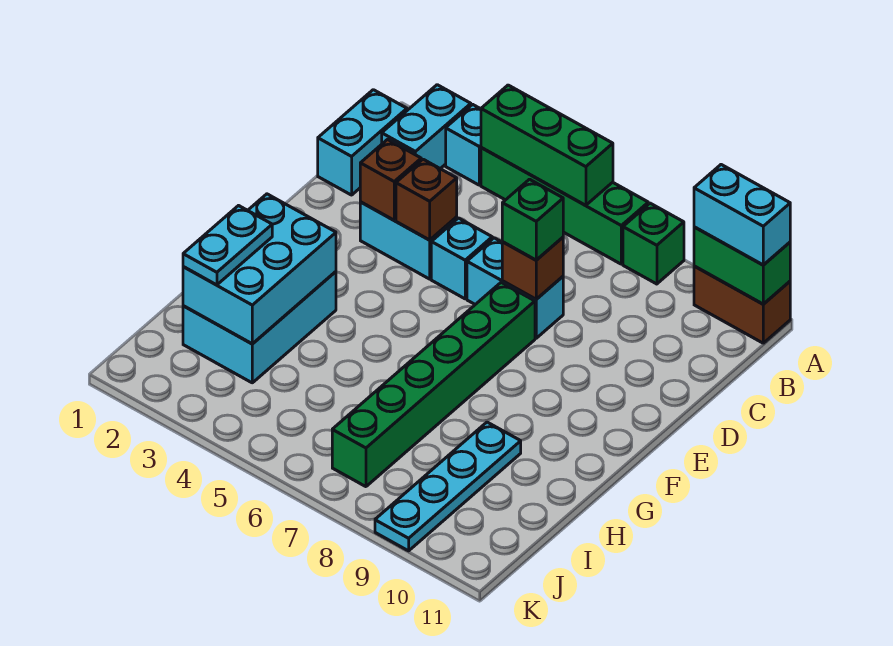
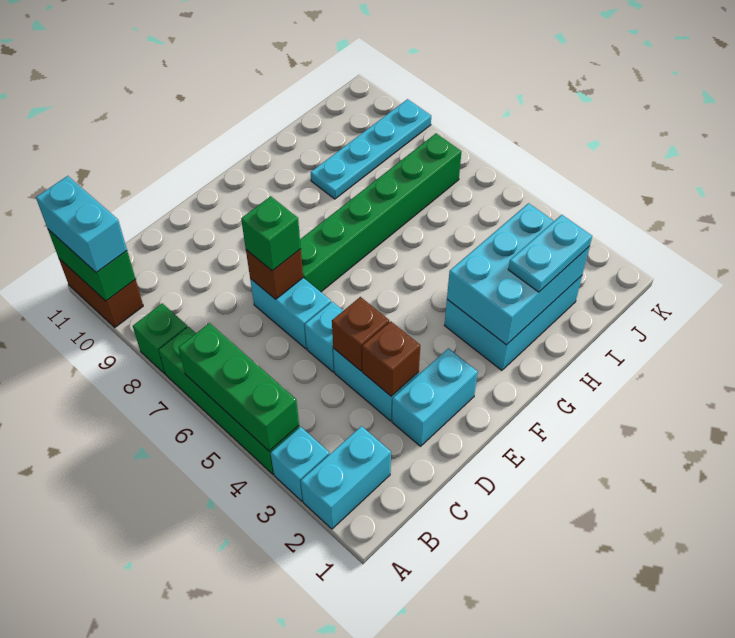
cyan brick B1:C1 level 1 -> cyan brick D2:E2 level 1

